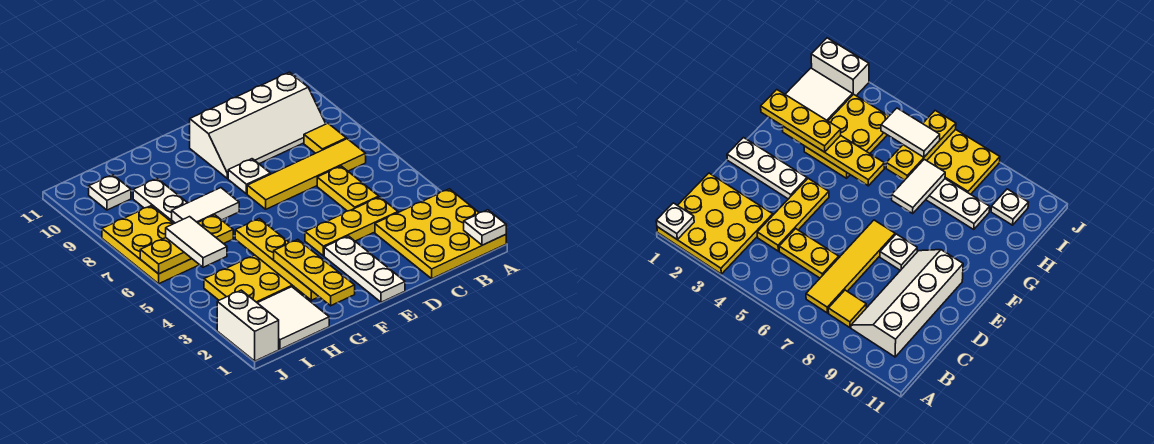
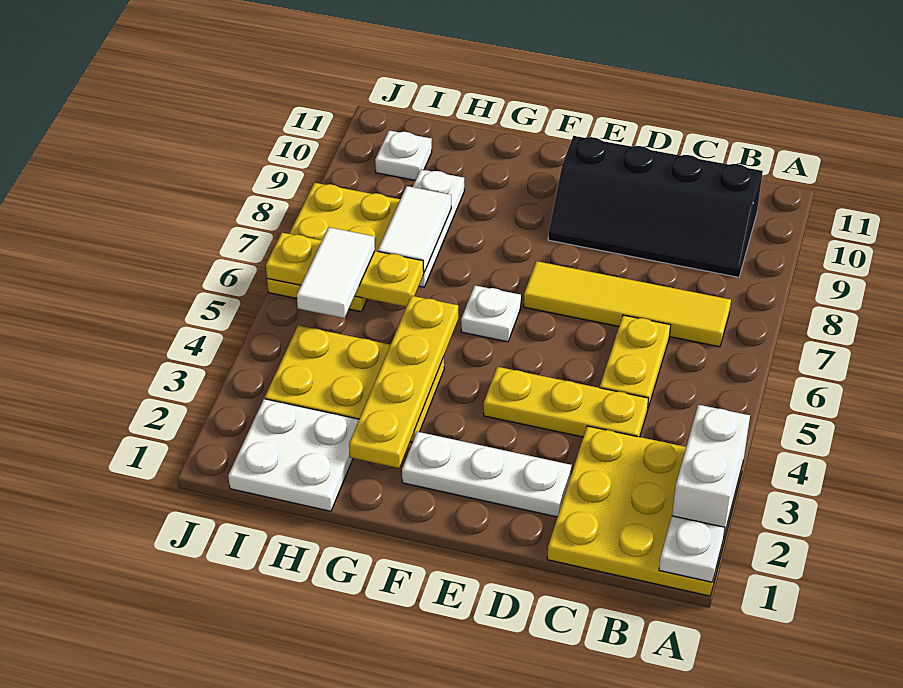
yellow tile B8 level 1 -> none
white slope B9:E10 level 1 top 10 -> black slope B9:E10 level 1 top 10
white plate E1:E3 level 1 -> white plate D2:F2 level 1
white plate E8 level 1 -> white plate F6 level 1
yellow plate G1:G3 level 3 -> none
white tile G7:H7 level 2 -> white tile H7:H8 level 2
white tile H1:I2 level 1 -> white plate H1:I2 level 1
white brick J1:J2 level 1 -> white brick A2:A3 level 2

